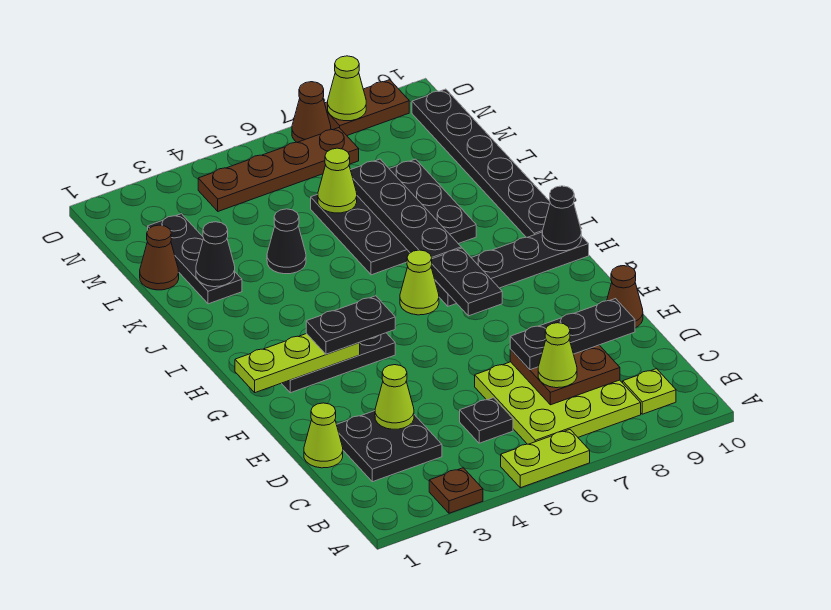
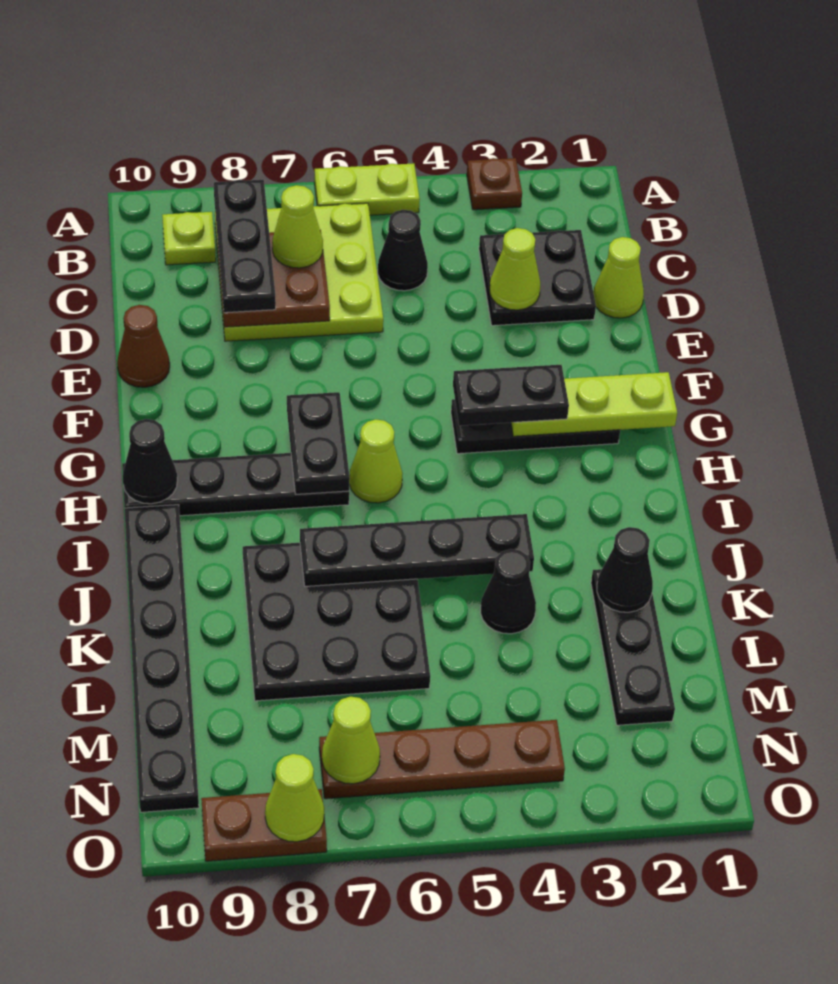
black plate C5 level 1 -> black cone C5 level 1
black plate D7:D9 level 3 -> black plate B8:D8 level 3
black plate I7:L7 level 2 -> black plate J4:J7 level 2
brown cone L1 level 1 -> none
lime cone L6 level 2 -> lime cone N7 level 2
brown cone O7 level 1 -> none

